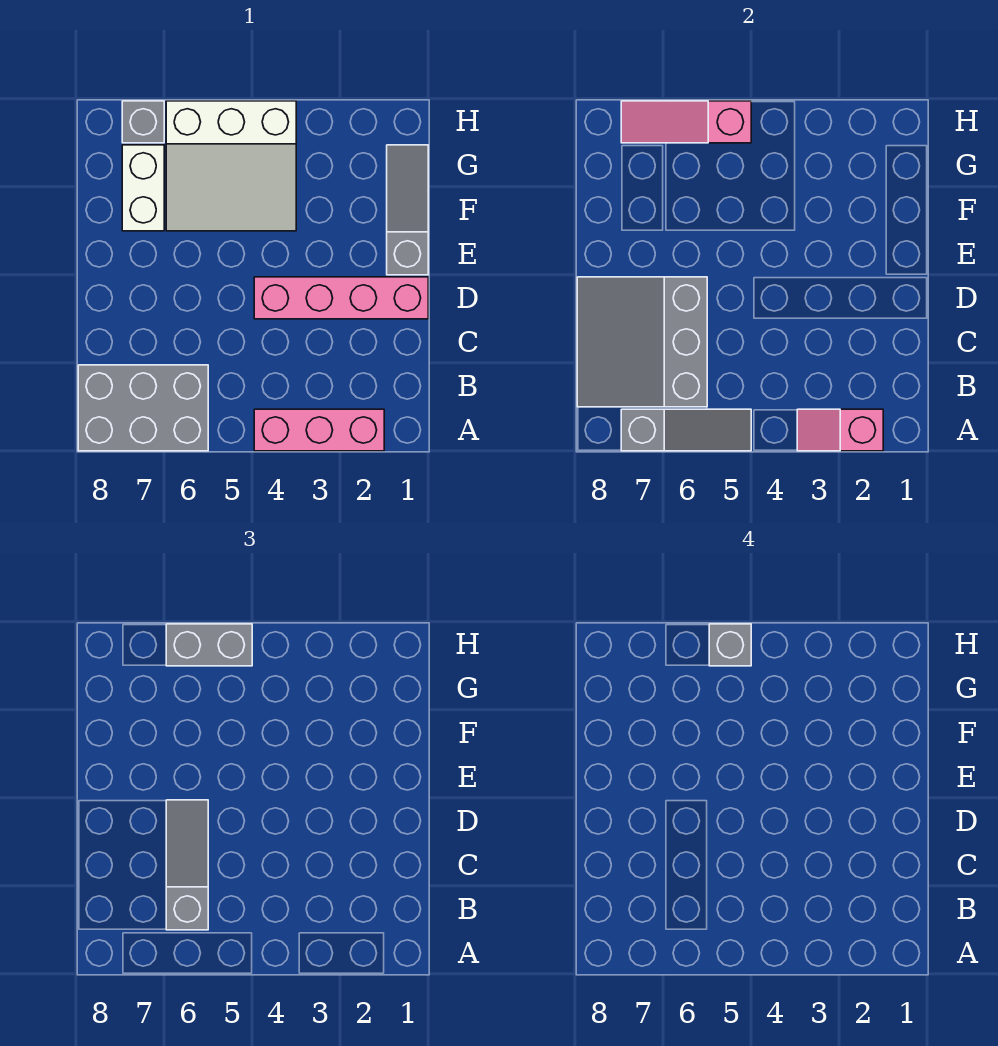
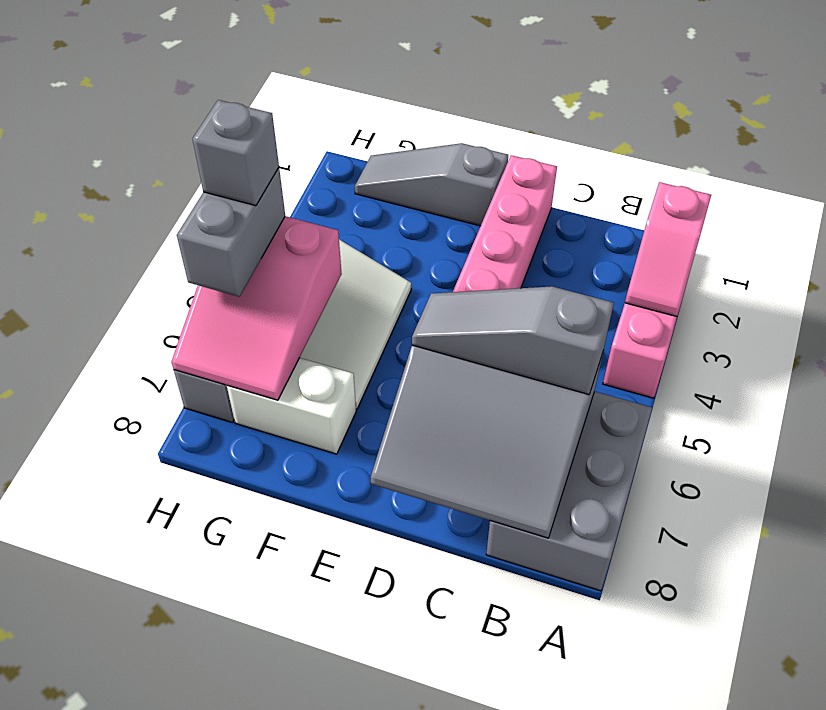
grey slope A5:A7 level 2 top 7 -> none
pink slope H5:H7 level 2 top 5 -> pink slope G5:H7 level 2 top 5

